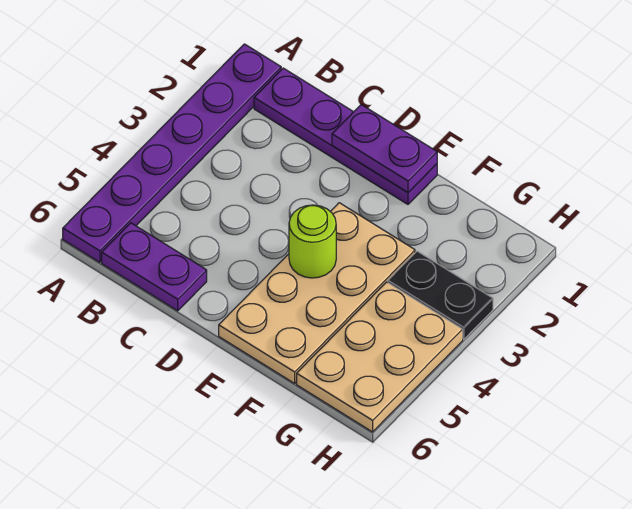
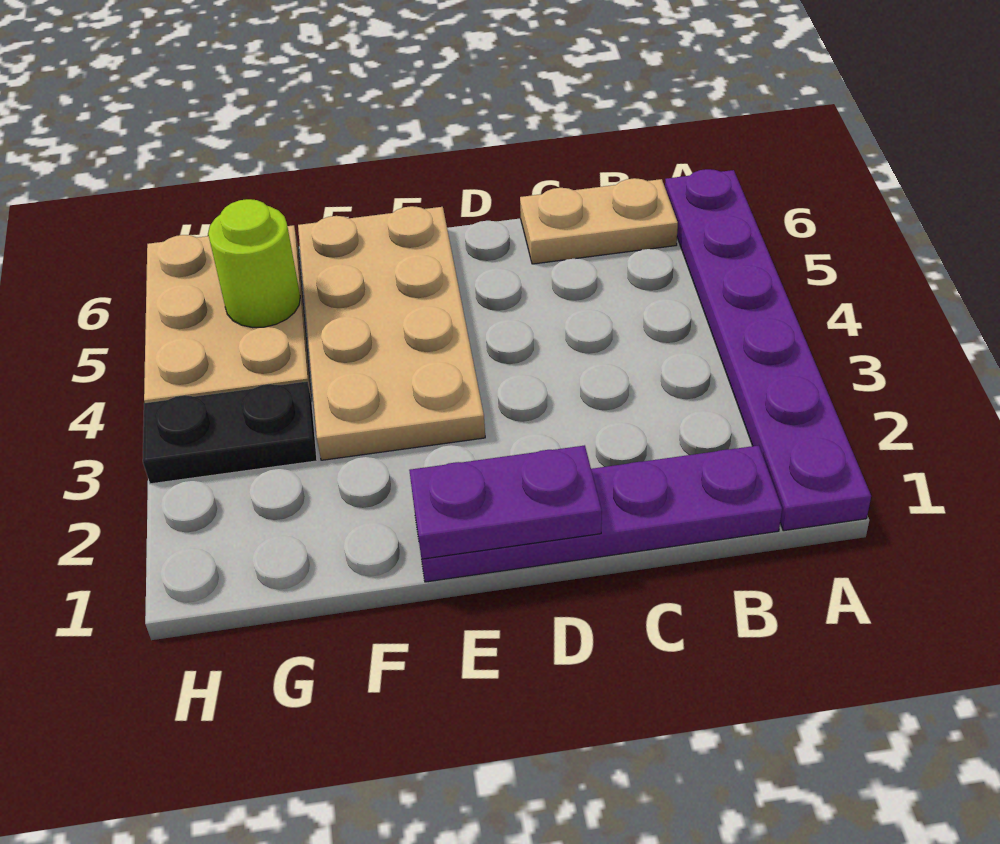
purple plate B6:C6 level 1 -> tan plate B6:C6 level 1
lime round brick E4 level 2 -> lime round brick G5 level 2

